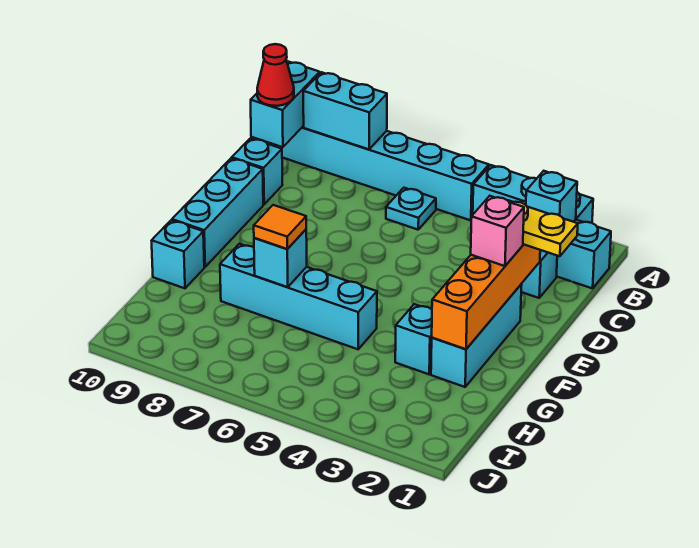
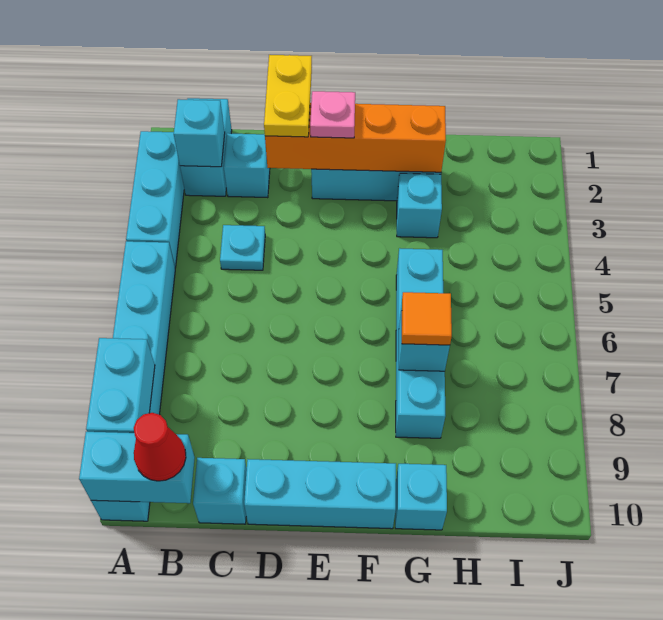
cyan plate B6 level 1 -> cyan plate C4 level 1
pink brick E2 level 3 -> pink plate E2 level 3

